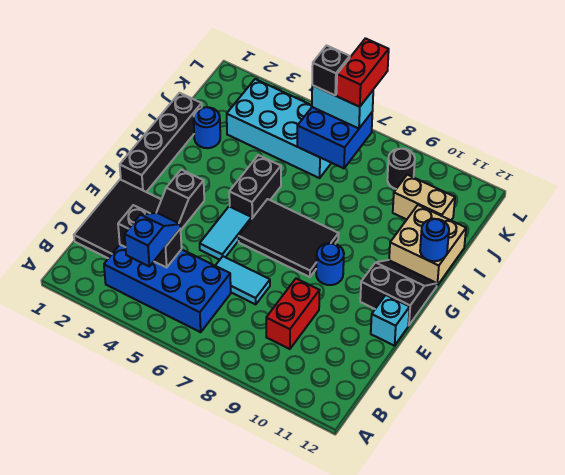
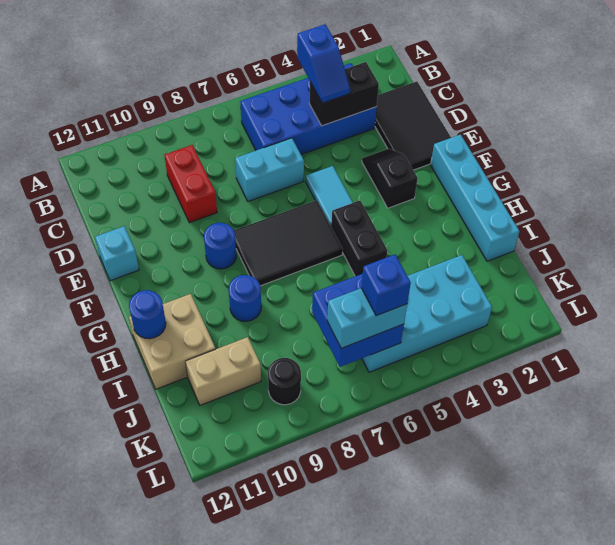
cyan tile D6:D7 level 1 -> cyan brick D6:D7 level 1
black brick F1:I1 level 1 -> cyan brick F1:I1 level 1
black slope F11:G12 level 1 top F -> none
blue round brick I2 level 1 -> blue round brick H9 level 1
black brick K6 level 4 -> blue brick K6 level 4
red brick K7:L7 level 4 -> none

